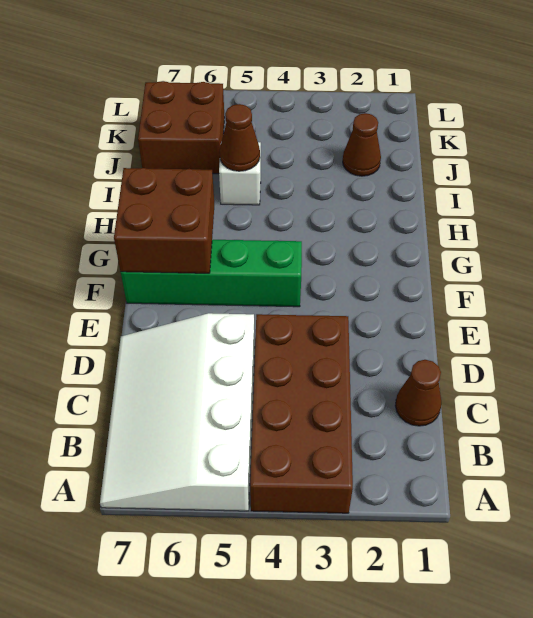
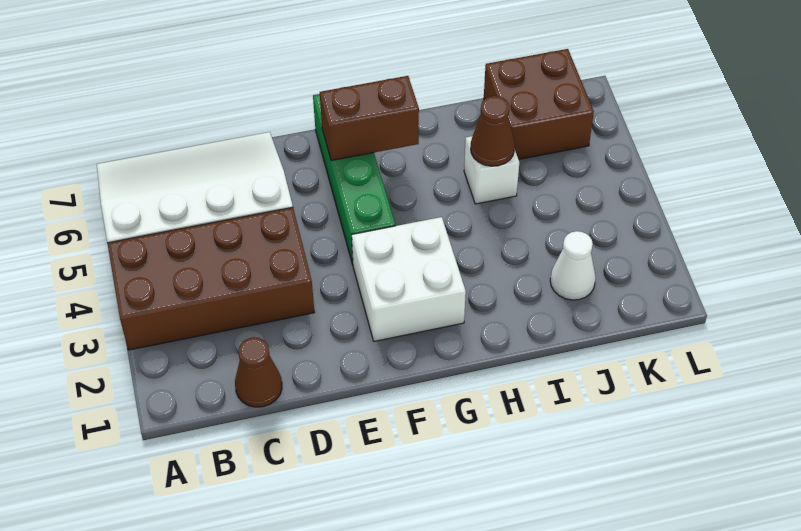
none -> white brick F2:G3 level 1
brown brick F6:G7 level 2 -> brown brick F6:G6 level 2
brown cone J2 level 1 -> white cone J2 level 1

